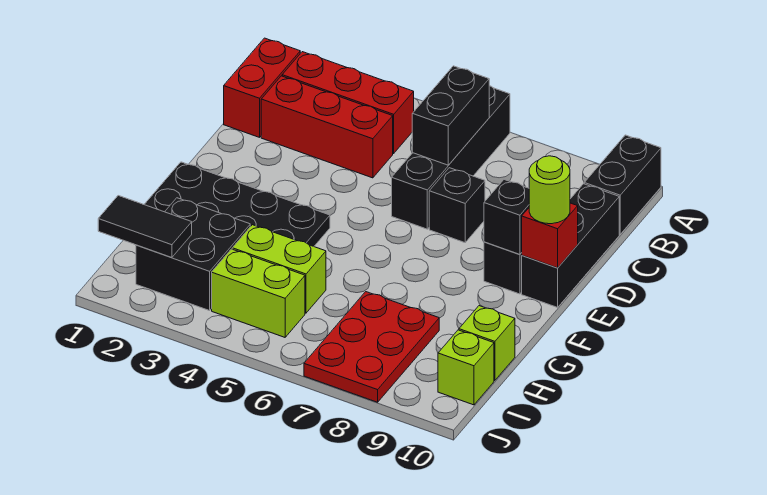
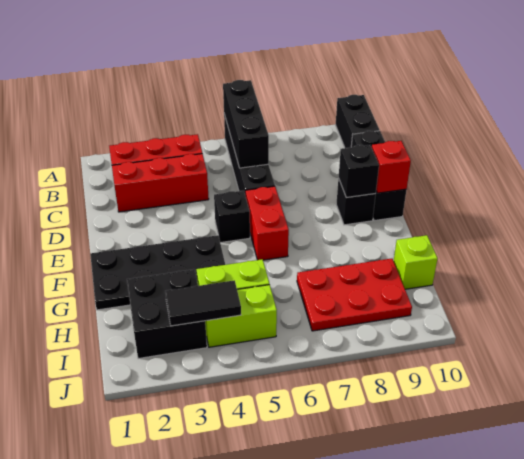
red brick B1:C1 level 1 -> red brick E6:F6 level 1
black brick B6:C6 level 2 -> black brick A6:C6 level 2
black brick D7 level 1 -> black brick E5 level 1
lime round brick E10 level 3 -> none
red plate H7:J8 level 1 -> red plate H7:I9 level 1
black tile I1:I2 level 2 -> black tile I3:I4 level 2
lime brick I10 level 1 -> none

